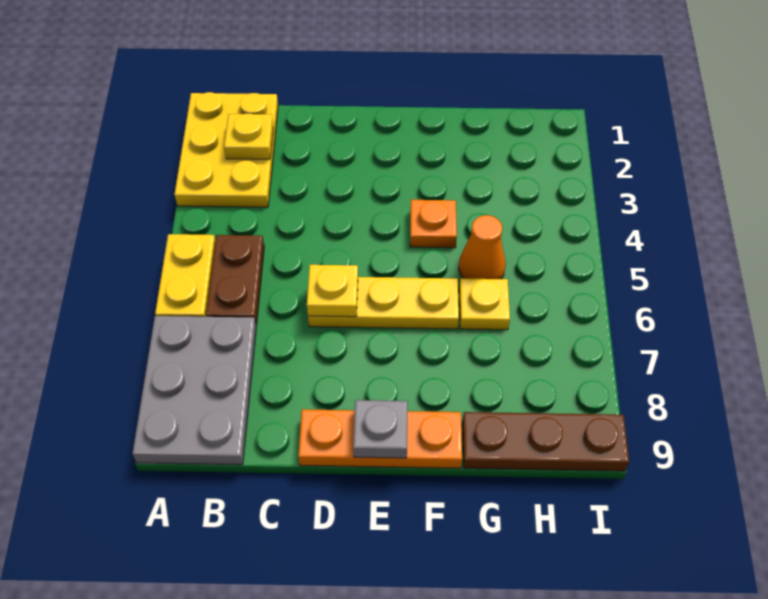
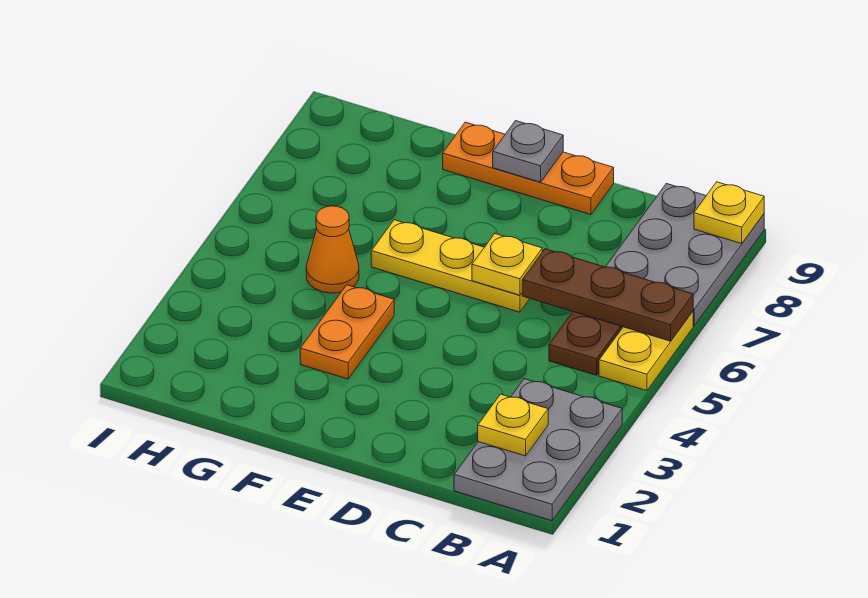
yellow plate A1:B3 level 1 -> grey plate A1:B3 level 1
orange plate F4 level 1 -> orange plate F3:F4 level 1
yellow plate G6 level 1 -> yellow plate A9 level 2
brown plate G9:I9 level 1 -> brown plate A6:C6 level 2

